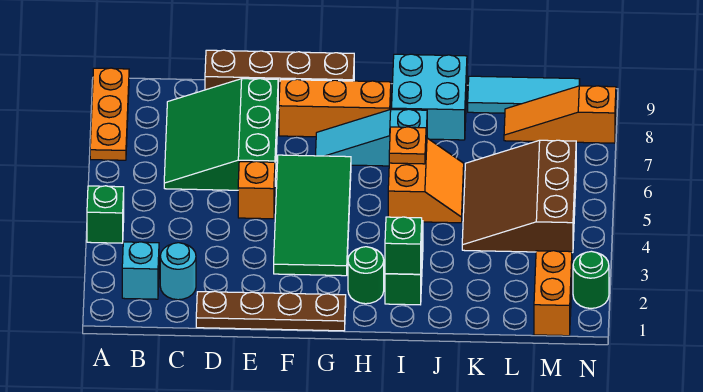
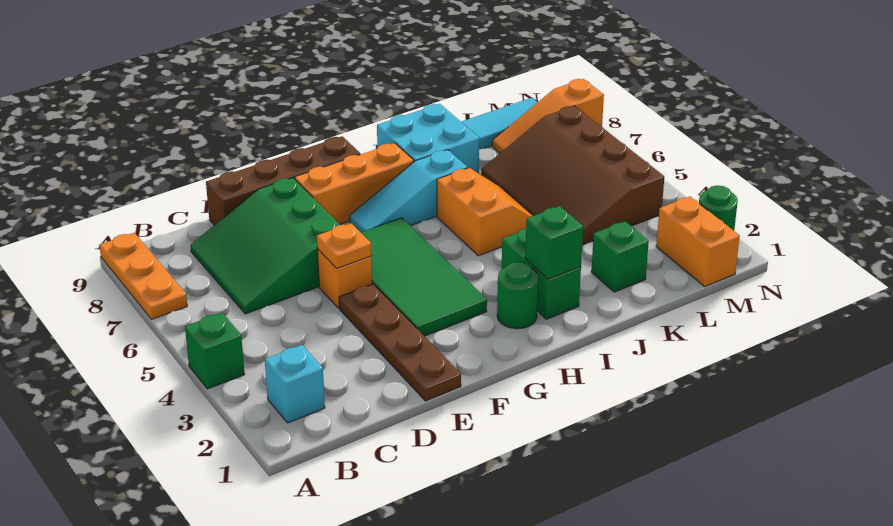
cyan round brick C2 level 1 -> none
brown plate D1:G1 level 1 -> brown plate E1:E4 level 1
orange plate I6 level 2 -> orange plate E5 level 2
none -> green brick K2 level 1
brown slope K4:M6 level 1 top M -> brown slope K4:M7 level 1 top M

